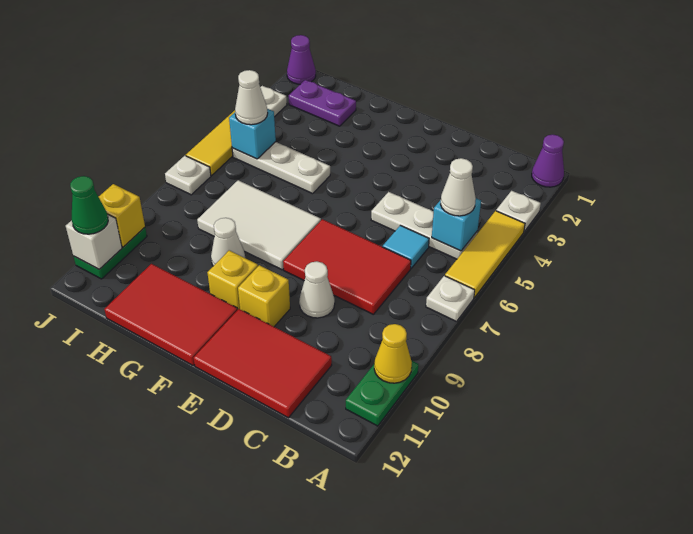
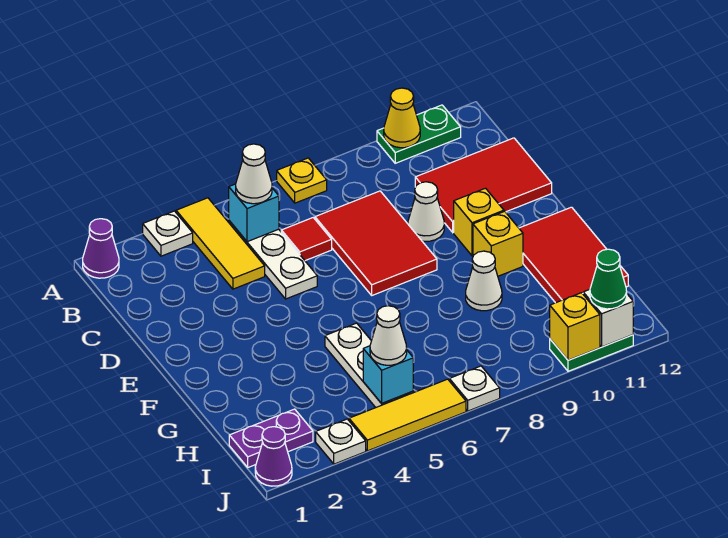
yellow tile A4:A6 level 1 -> yellow tile A4:C4 level 1
white plate A7 level 1 -> yellow plate A7 level 1
cyan tile C6 level 1 -> red tile C6 level 1
red tile C11:E12 level 1 -> red tile C10:D12 level 1
white tile F7:H8 level 1 -> none
purple plate H2:I2 level 1 -> purple plate I1:I2 level 1

